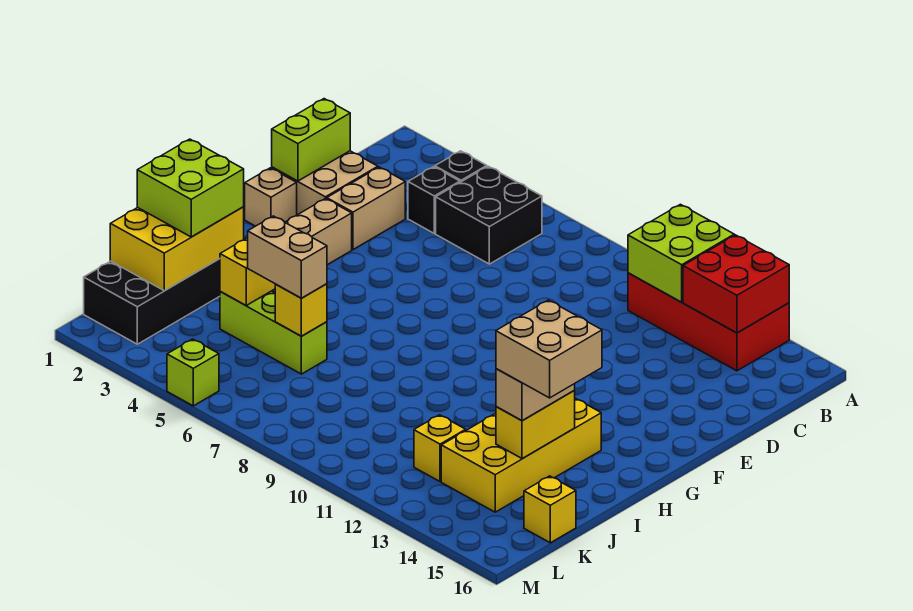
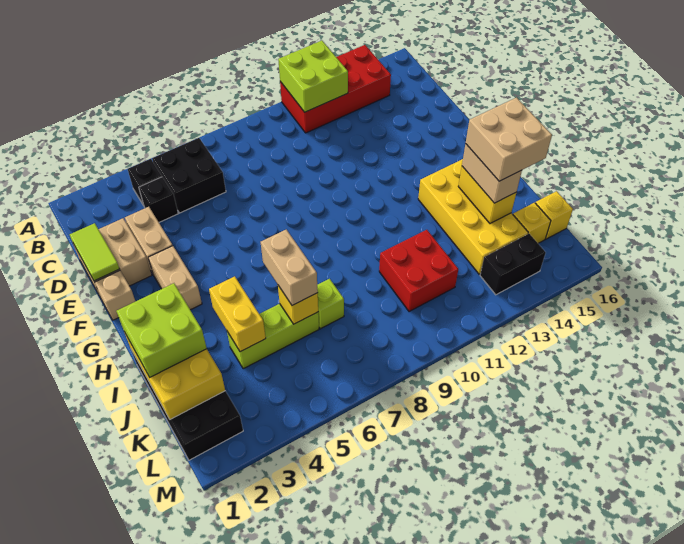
red brick A13:B14 level 2 -> red brick J10:K11 level 1
lime brick D1:E1 level 2 -> lime tile D1:E1 level 2
tan brick J5:J6 level 3 -> tan brick I6:J6 level 3
yellow brick K12 level 1 -> yellow brick K15 level 1
none -> black brick L13:L14 level 1
lime brick M5 level 1 -> lime brick J7 level 1

